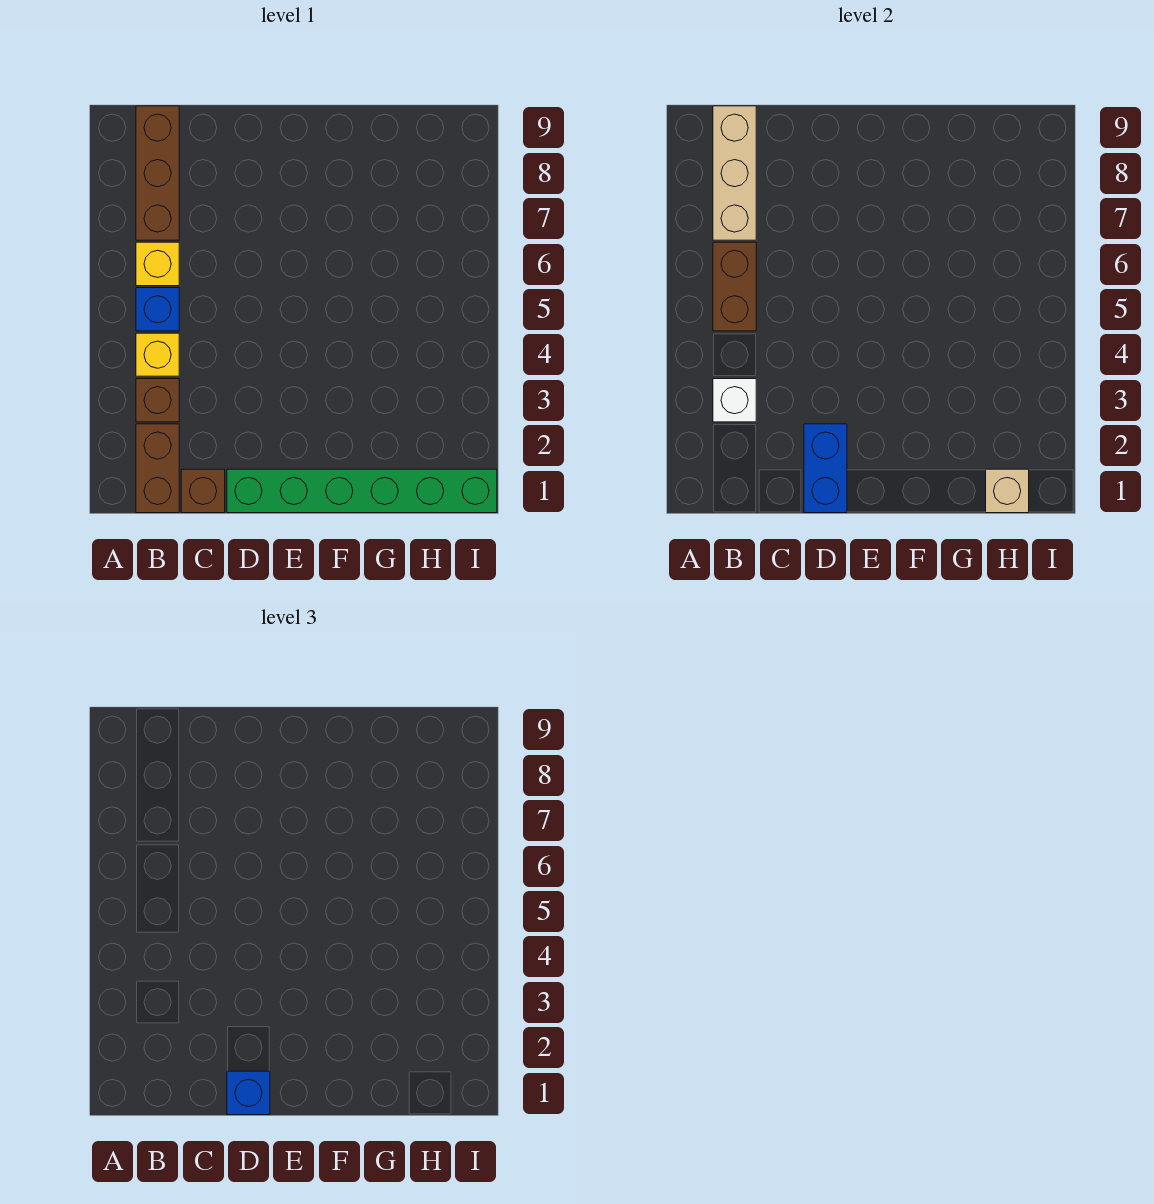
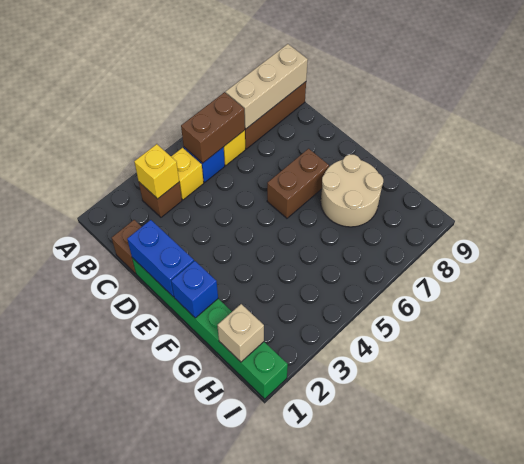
brown brick B1:B2 level 1 -> brown brick E6:E7 level 1
white brick B3 level 2 -> yellow brick B3 level 2
blue brick D1:D2 level 2 -> blue brick D1:E1 level 2
blue brick D1 level 3 -> blue brick F1 level 2
none -> tan round brick F7:G8 level 1

